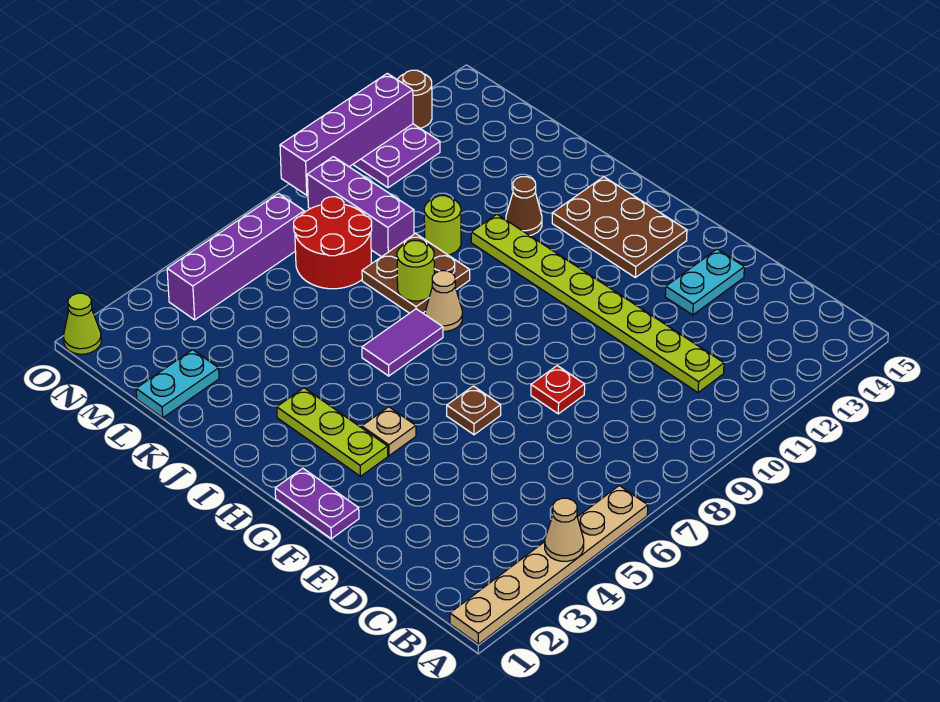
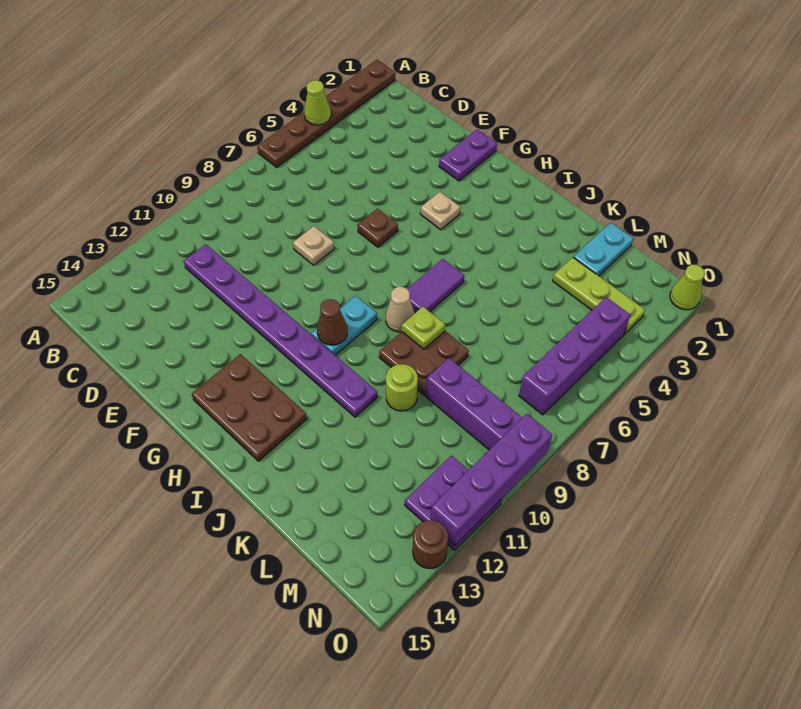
tan plate A1:A6 level 1 -> brown plate A1:A6 level 1
tan cone A4 level 2 -> lime cone A4 level 2
lime plate C11:J11 level 1 -> purple plate C11:J11 level 1
red plate E8 level 1 -> tan plate E8 level 1
cyan plate E13:E14 level 1 -> cyan plate H9:H10 level 1
purple plate F1:G1 level 1 -> purple plate F1:F2 level 1
lime plate G3:I3 level 1 -> lime plate L3:N3 level 1
lime round brick J8 level 2 -> lime plate J8 level 2
brown cone J12 level 1 -> brown cone H10 level 2
red round brick L7:M8 level 1 -> none

